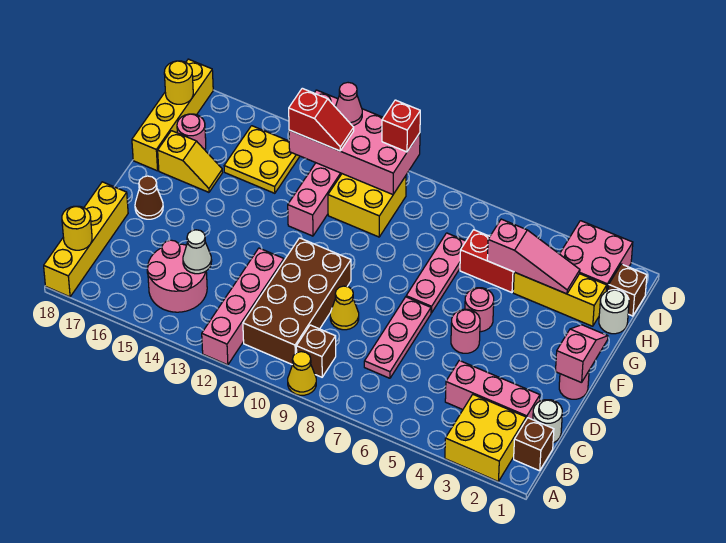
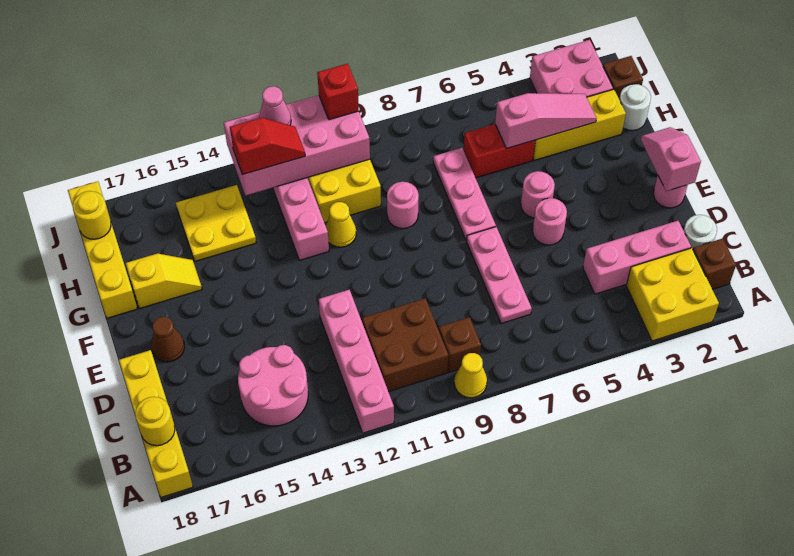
brown brick B10:E11 level 1 -> brown brick B10:C11 level 1
white cone C14 level 2 -> none
yellow cone D9 level 1 -> yellow cone G11 level 1
pink round brick H17 level 1 -> pink round brick G9 level 1

